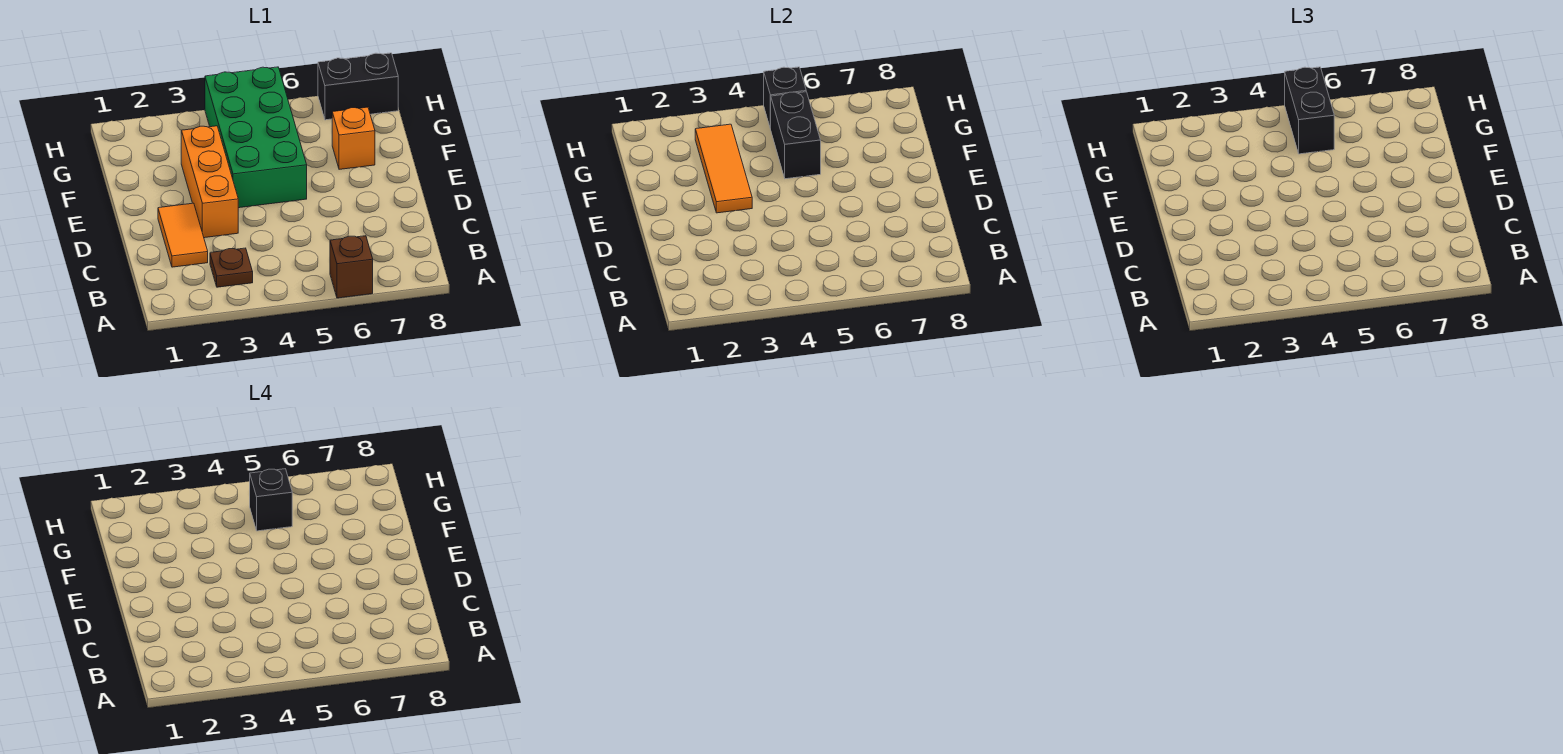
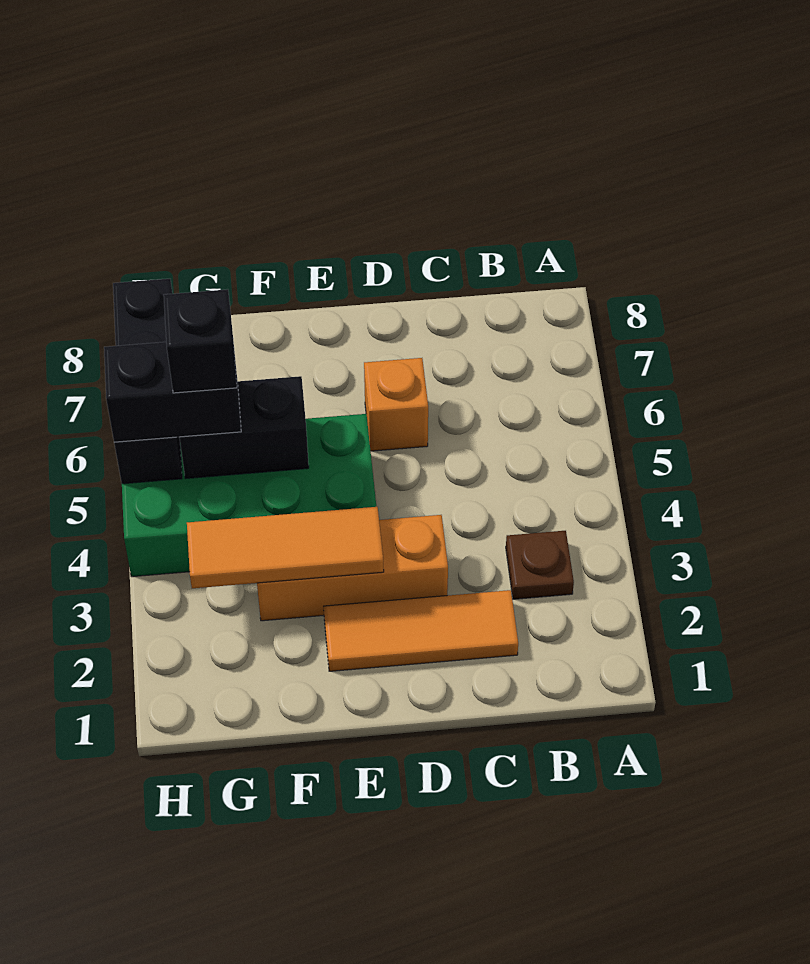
brown brick A6 level 1 -> none
orange tile C2:D2 level 1 -> orange tile C2:E2 level 1
orange brick F7 level 1 -> orange brick D6 level 1

